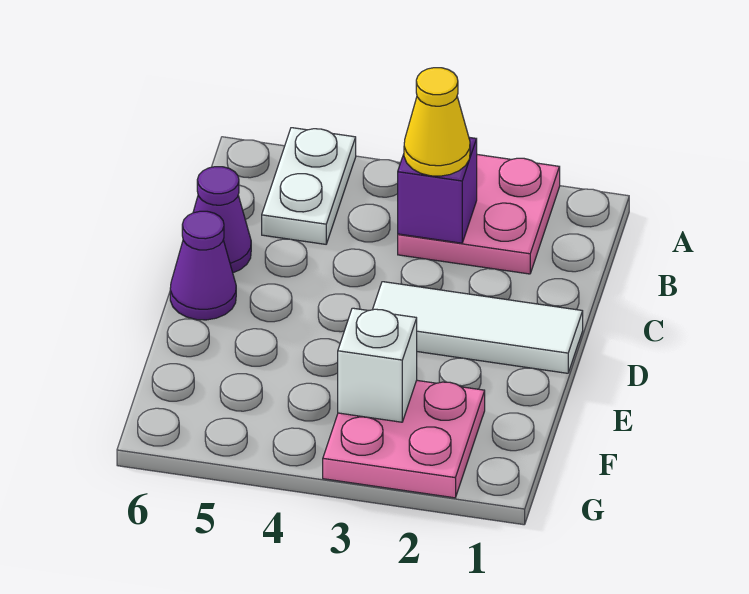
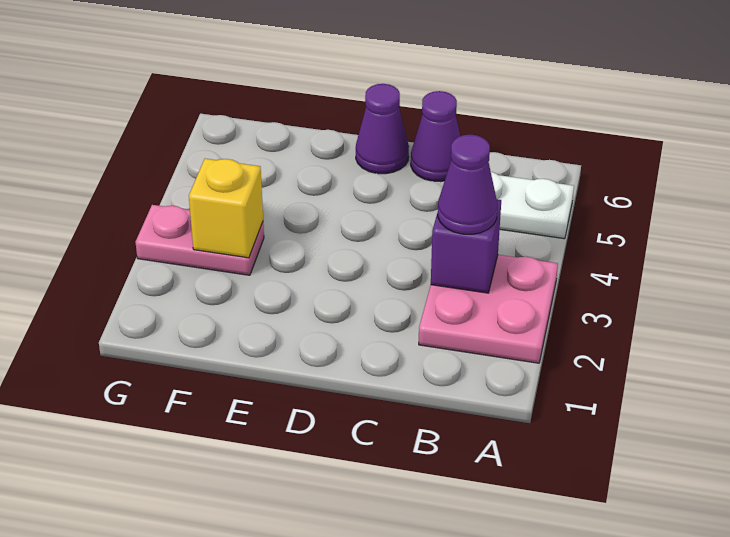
yellow cone B3 level 3 -> purple cone B3 level 3
white tile D1:D3 level 1 -> none
pink plate F2:G3 level 1 -> pink plate F3:G3 level 1
white brick F3 level 2 -> yellow brick F3 level 2

